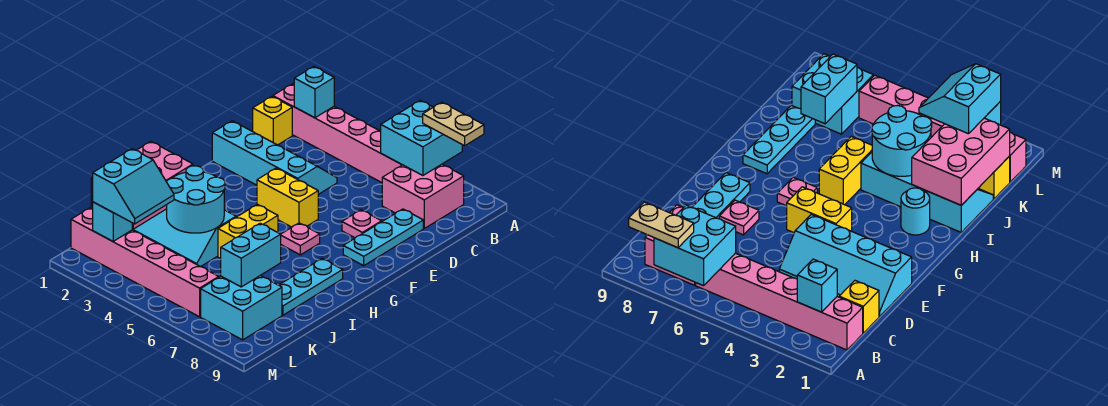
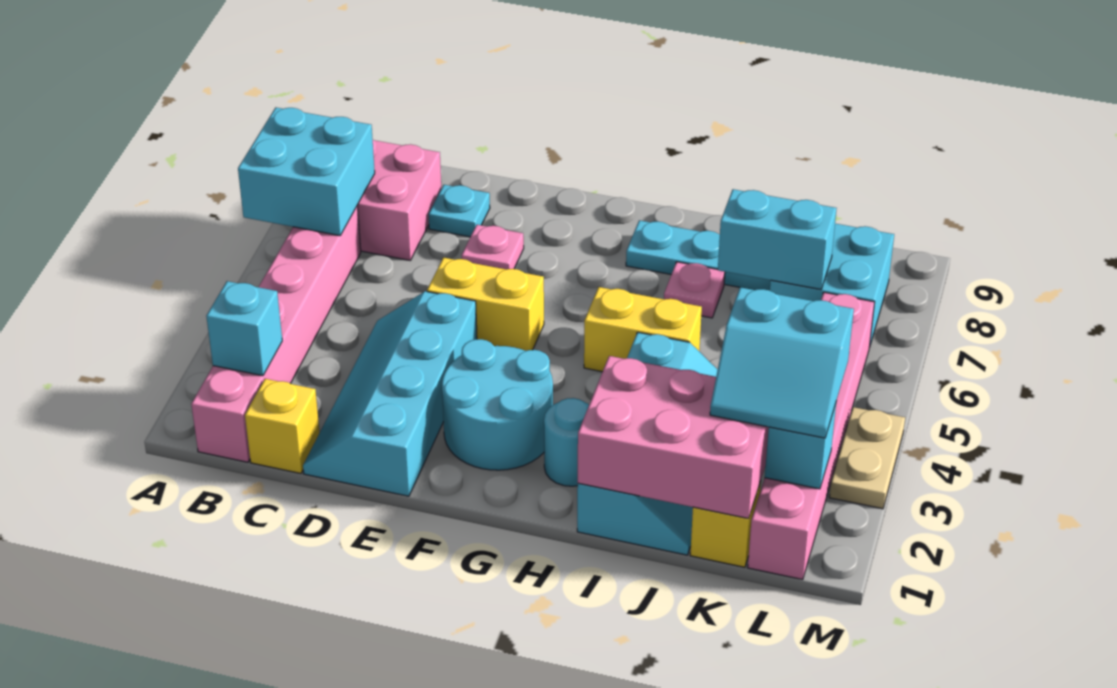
tan plate A7:A8 level 3 -> tan plate M3:M4 level 1
cyan plate D8:F8 level 1 -> cyan plate D8 level 1
yellow brick F4:F5 level 1 -> yellow brick E5:F5 level 1
pink plate G6 level 1 -> pink plate I7 level 1
cyan round brick I3:J4 level 2 -> cyan round brick F2:G3 level 1
cyan slope K2:L3 level 3 top 2 -> cyan slope K2:L3 level 3 top 3

